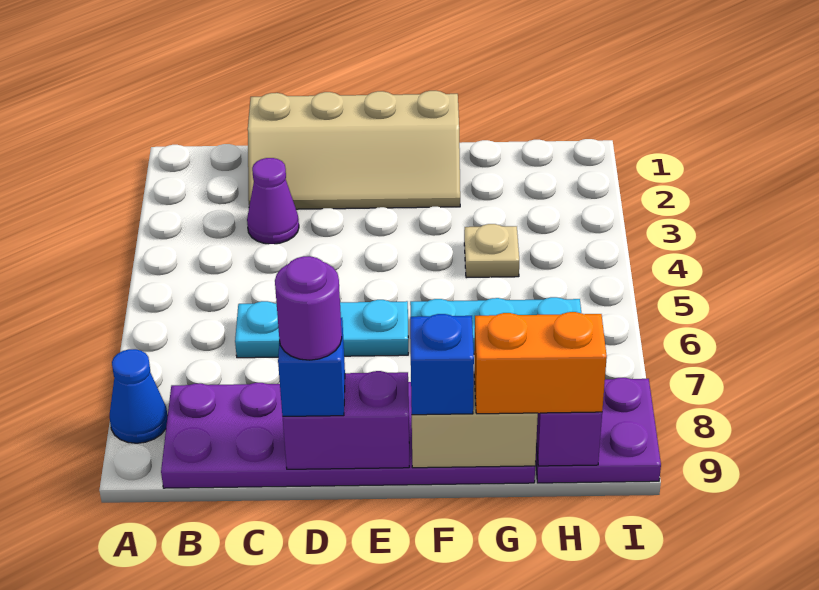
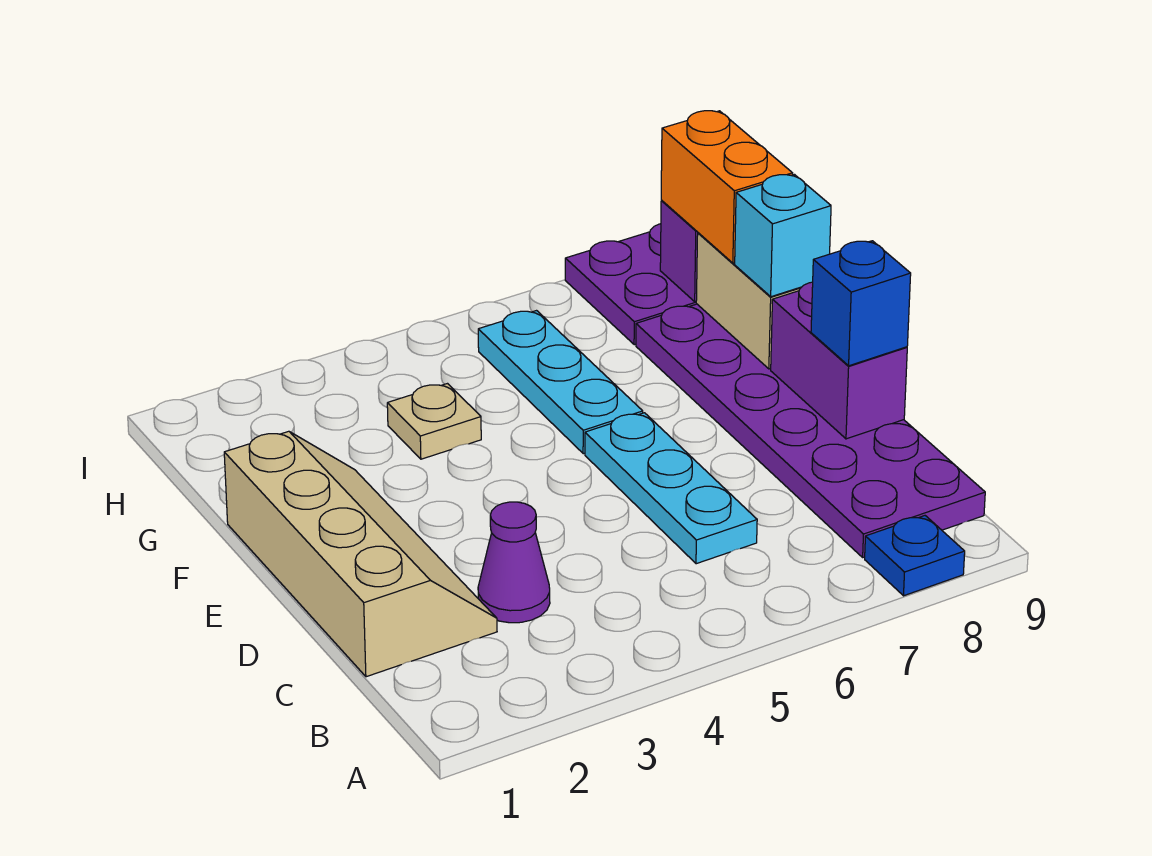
blue cone A8 level 1 -> blue plate A8 level 1
purple round brick D9 level 4 -> none
blue brick F9 level 3 -> cyan brick F9 level 3

